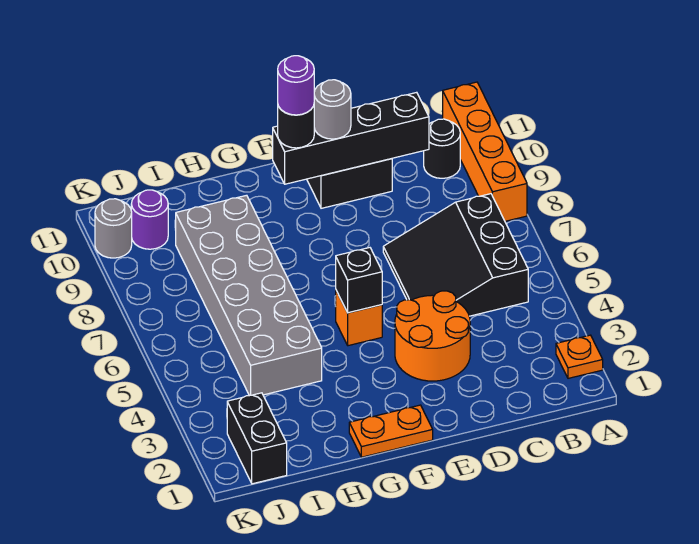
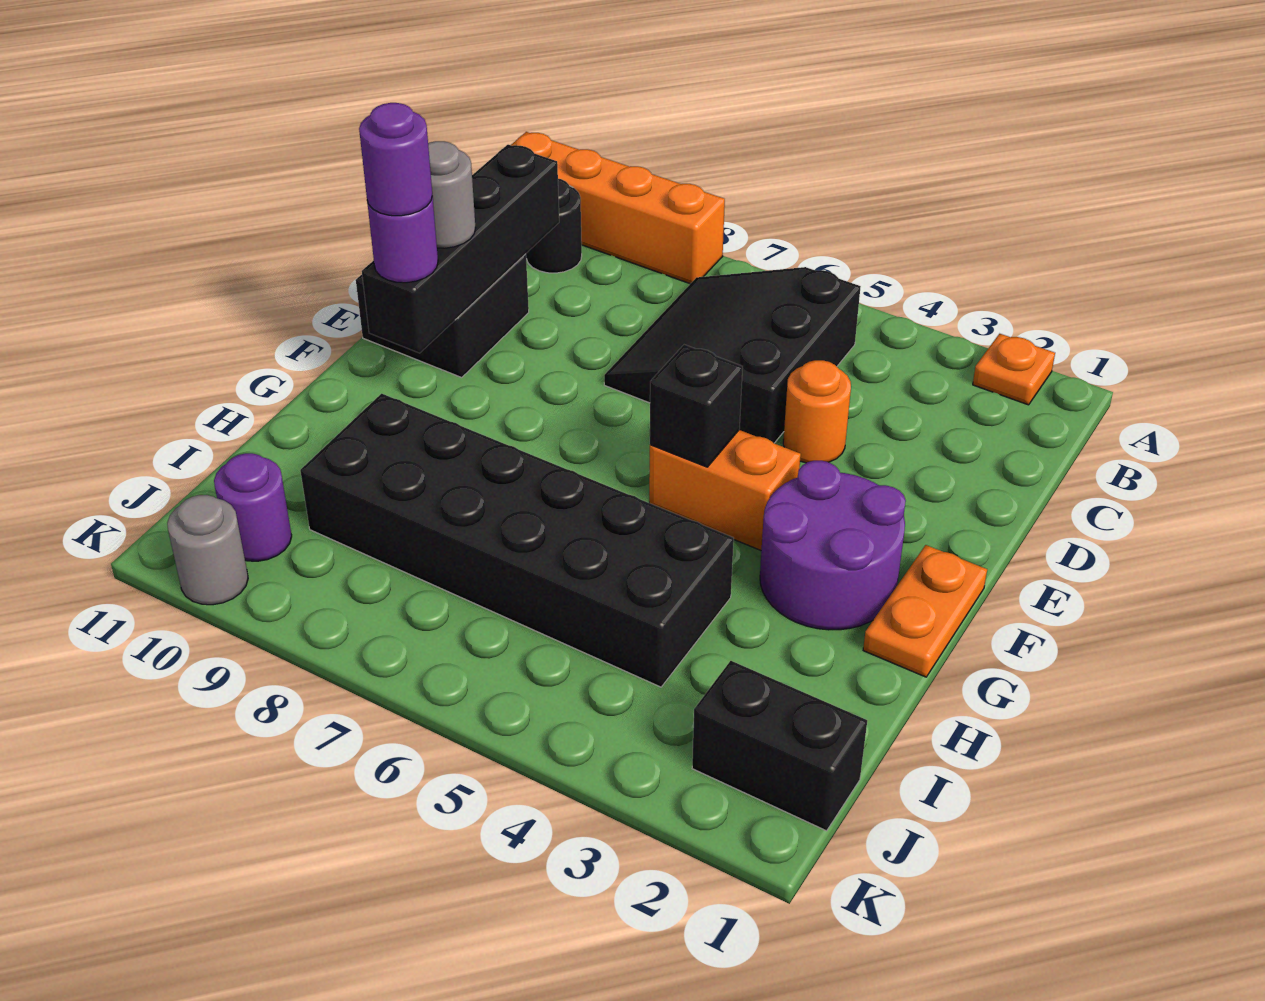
black slope B5:D7 level 1 top B -> black slope B5:D7 level 1 top 5
orange round brick D3:E4 level 1 -> orange round brick D4 level 1
none -> purple round brick F2:G3 level 1
orange brick F5 level 1 -> orange brick F4:F5 level 1
black round brick F10 level 3 -> purple round brick F10 level 3
grey brick H4:I9 level 1 -> black brick H4:I9 level 1

